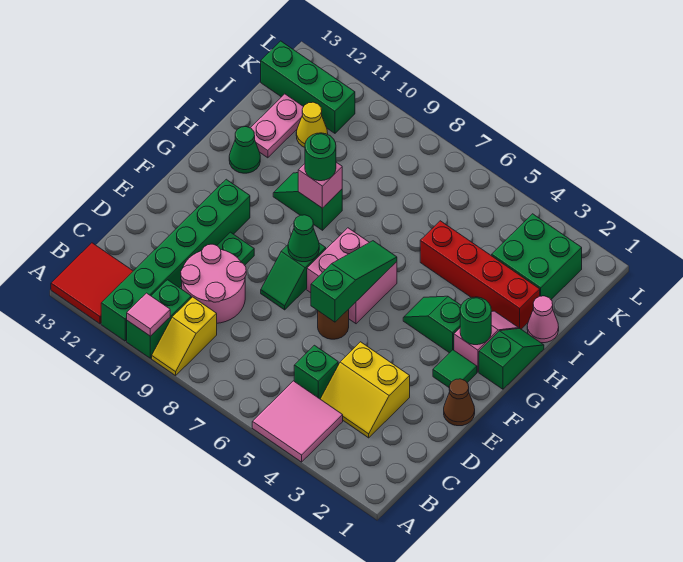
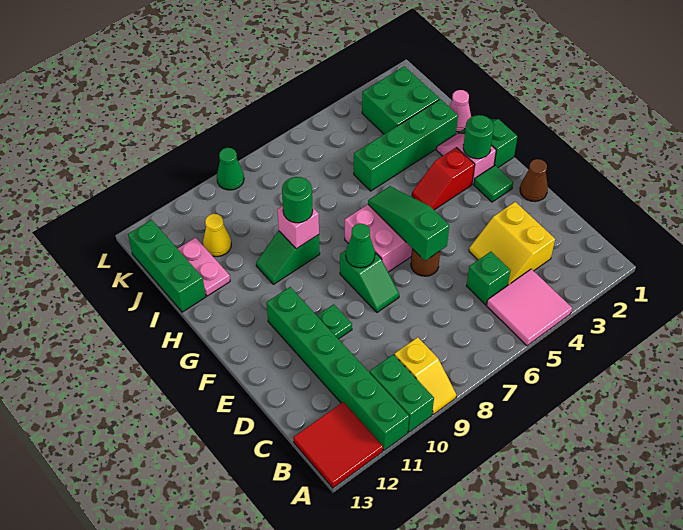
pink tile A10 level 2 -> none
yellow slope C3:D4 level 1 top D -> yellow slope C3:D4 level 1 top 3
pink round brick C9:D10 level 1 -> none
green slope G3:G4 level 1 top 3 -> red slope G3:G4 level 1 top 3
green cone H12 level 1 -> green cone L9 level 1
red brick I2:I5 level 1 -> green brick I2:I5 level 1
green brick K11:K13 level 1 -> green brick I13:K13 level 1

